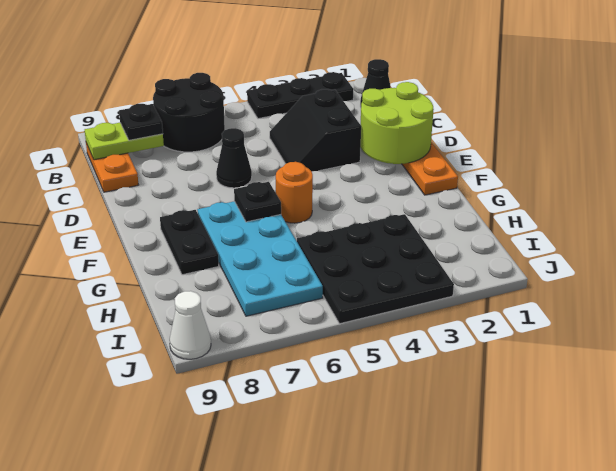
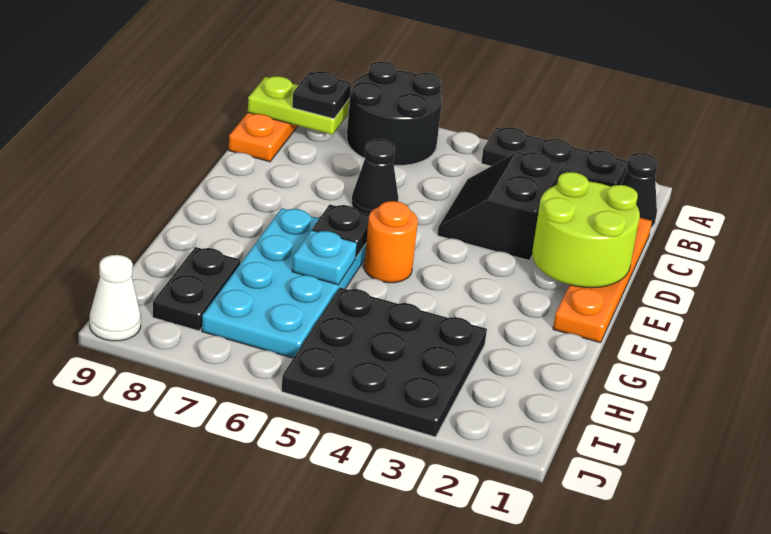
black plate F8:G8 level 1 -> black plate H8:I8 level 1
none -> cyan plate G6 level 2

